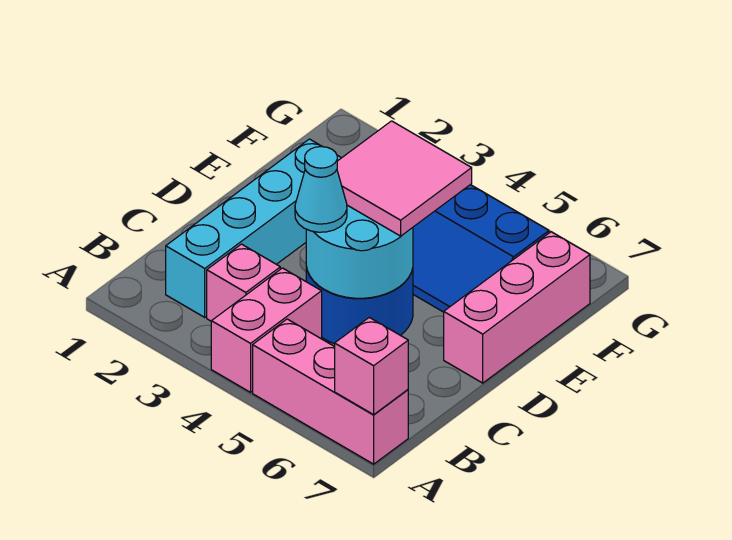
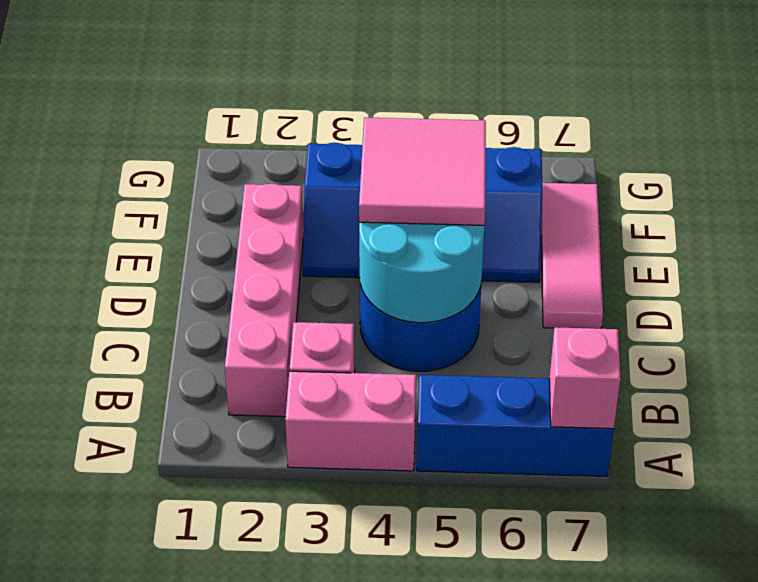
pink brick A4:B4 level 1 -> pink brick A3:A4 level 1
pink brick A5:A7 level 1 -> blue brick A5:A7 level 1
cyan brick B2:E2 level 1 -> pink brick B2:E2 level 1
cyan cone C4 level 3 -> none
pink brick D7:F7 level 1 -> pink tile D7:F7 level 1

